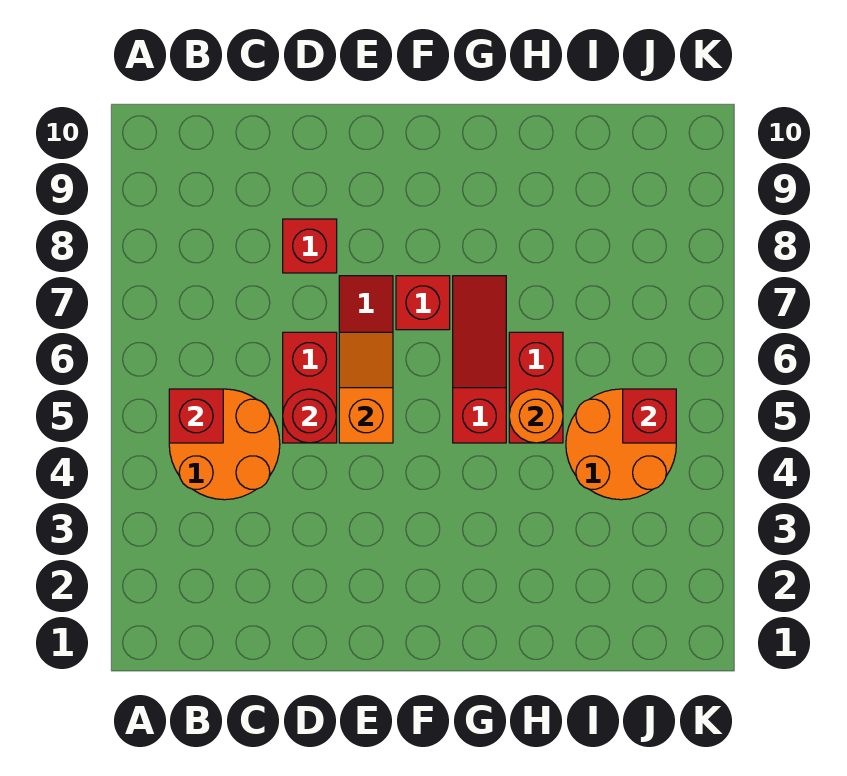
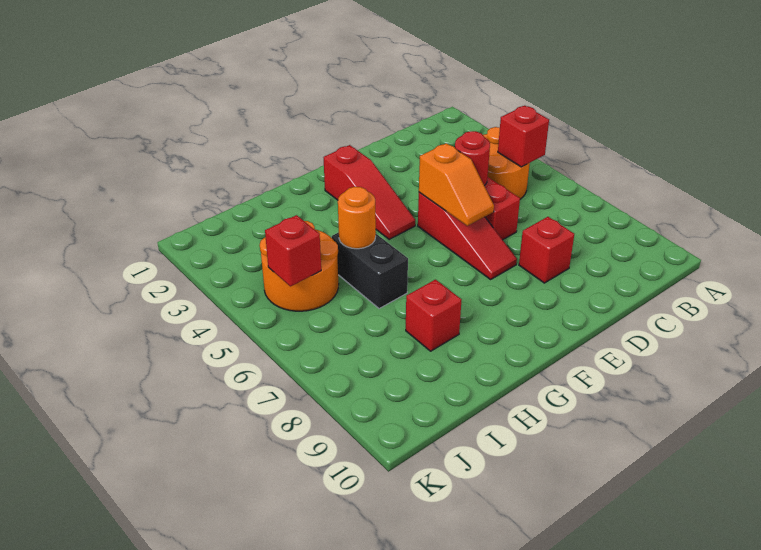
red brick F7 level 1 -> red brick H8 level 1
red slope G5:G7 level 1 top 5 -> red slope F2:F4 level 1 top 2
red brick H5:H6 level 1 -> black brick H5:H6 level 1

